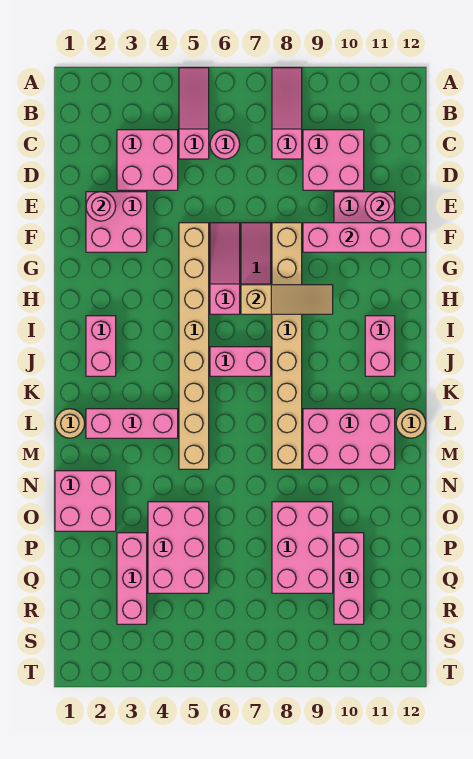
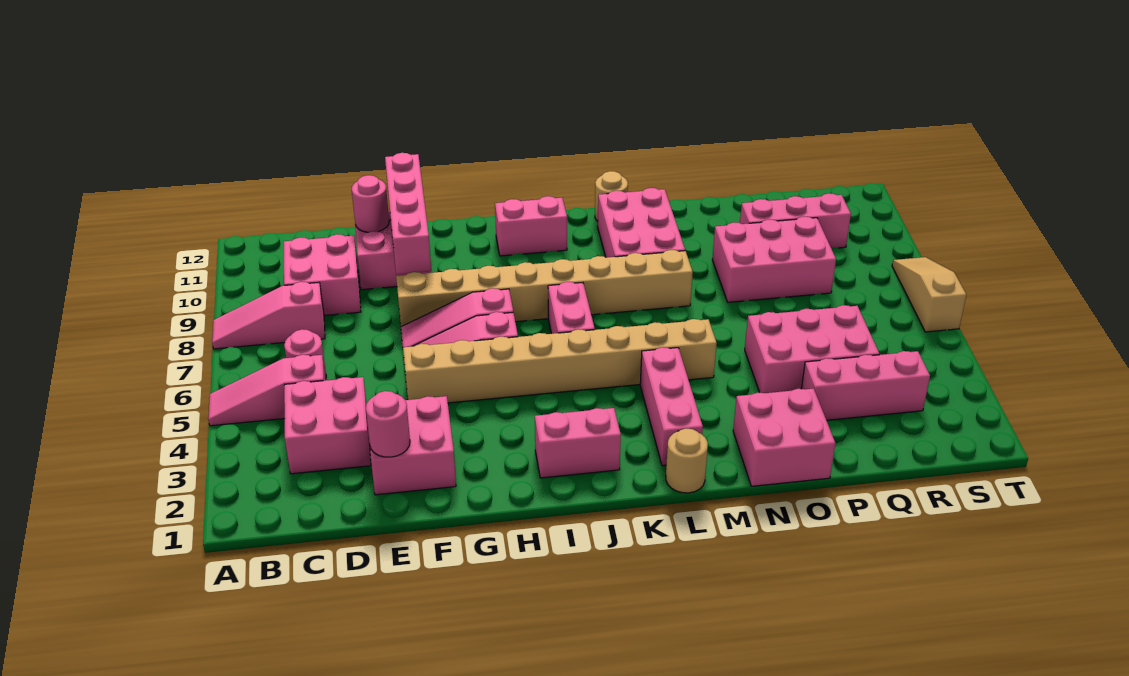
tan slope H7:H9 level 2 top 7 -> tan slope T6:T8 level 1 top 6

